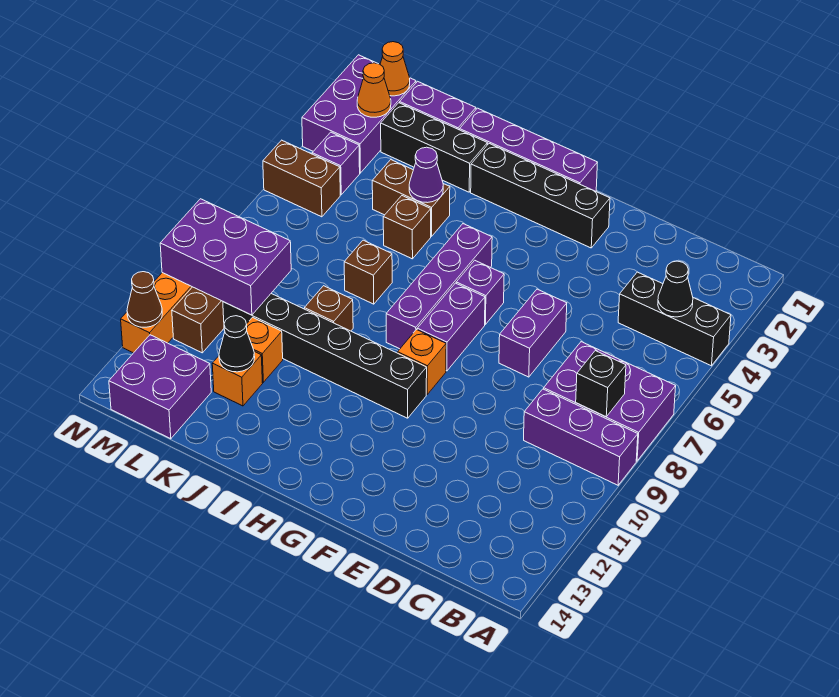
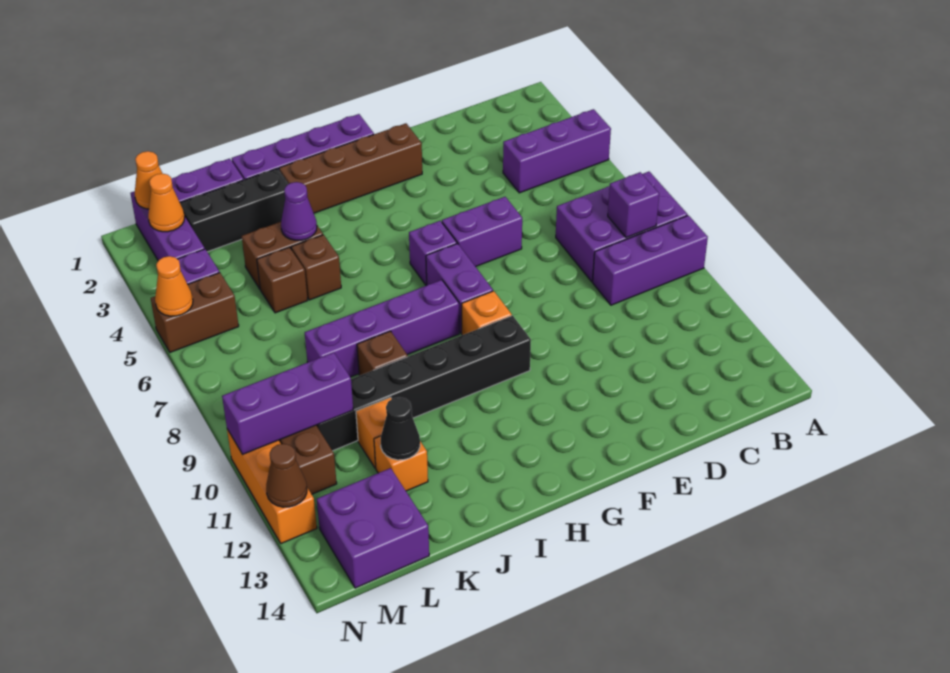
black brick A4:C4 level 1 -> purple brick A4:C4 level 1
black cone B4 level 2 -> none
black brick B8 level 2 -> purple brick B8 level 2
purple brick E6:E7 level 1 -> purple brick E6:F6 level 1
black brick F2:I2 level 1 -> brown brick F2:I2 level 1
purple brick H5:H8 level 1 -> purple brick H8:K8 level 1
brown brick J7 level 1 -> brown brick K5 level 1
purple brick L9:N10 level 2 -> purple brick L10:N10 level 2
purple brick M1:N3 level 1 -> purple brick M1:M3 level 1
none -> orange cone N5 level 2

